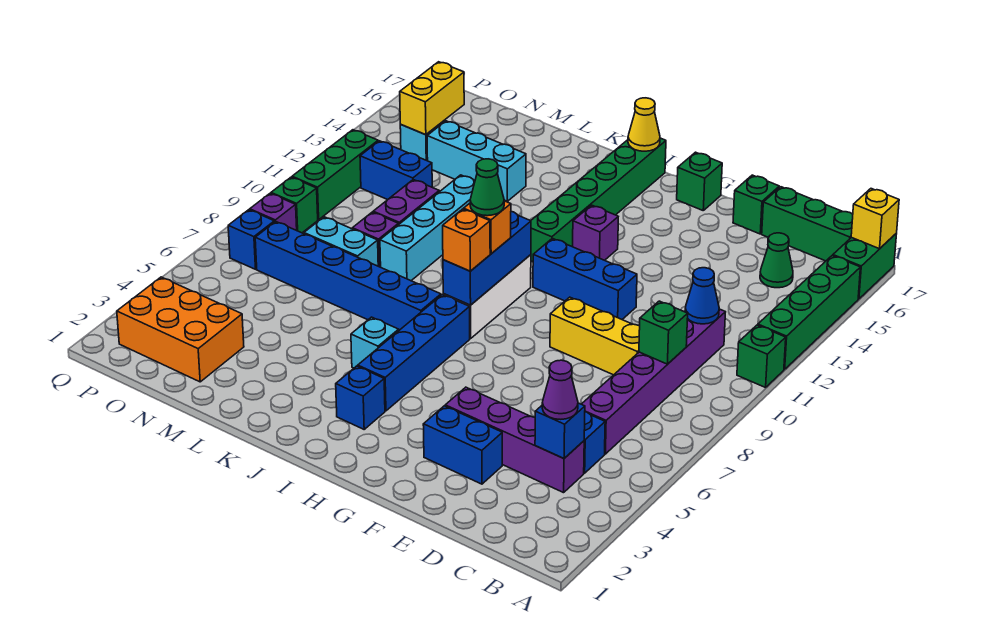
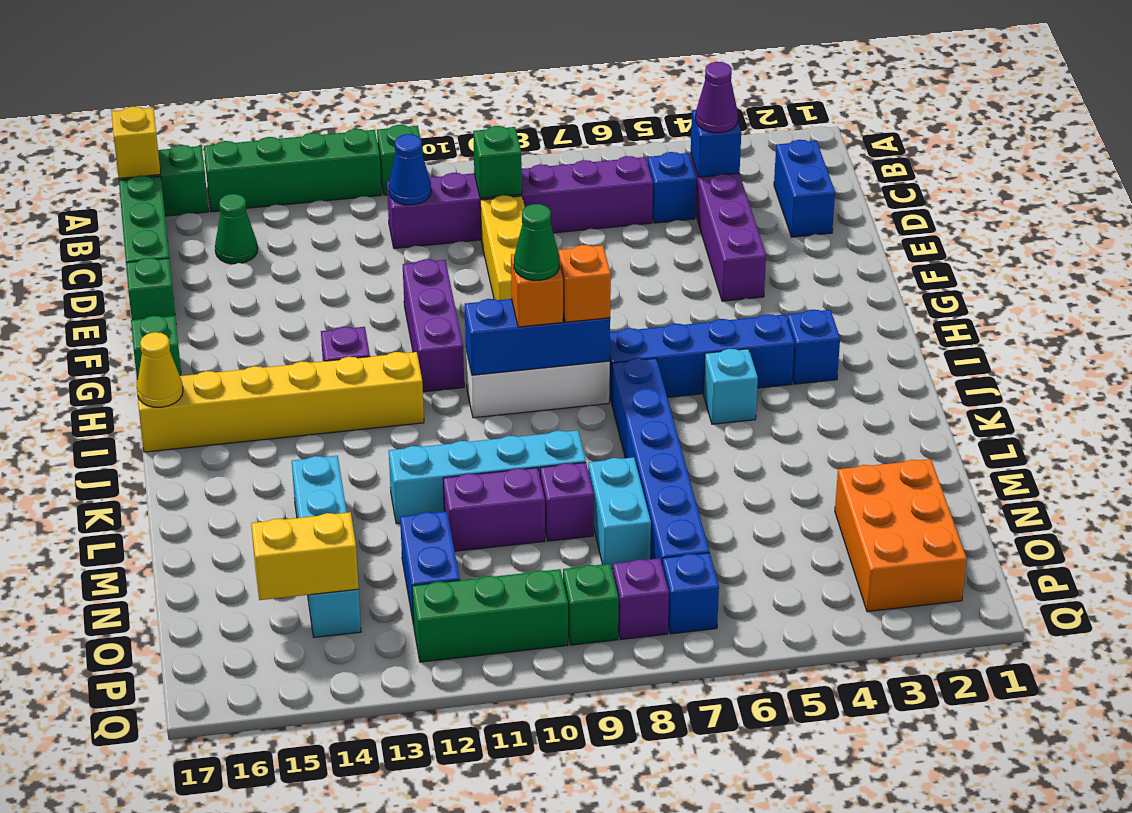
blue brick E3:F3 level 1 -> blue brick C2:D2 level 1
blue brick F11:H11 level 1 -> purple brick F11:H11 level 1
green brick I12:I17 level 1 -> yellow brick I12:I17 level 1

